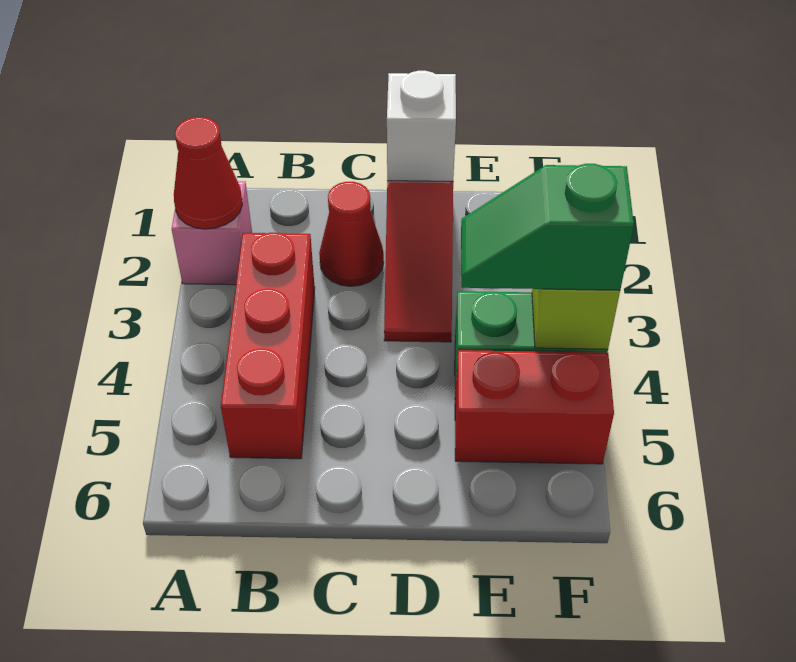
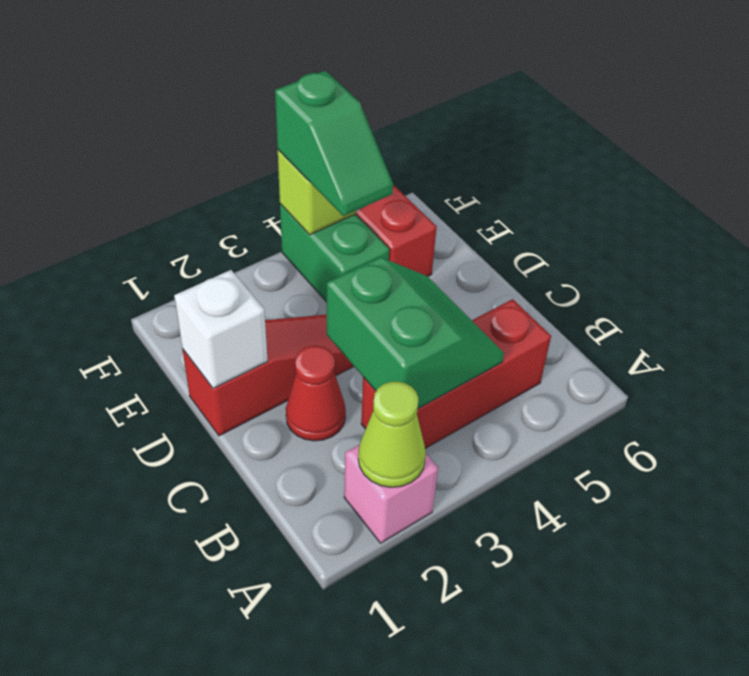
red cone A2 level 2 -> lime cone A2 level 2
none -> green slope B3:C4 level 2 top 3

